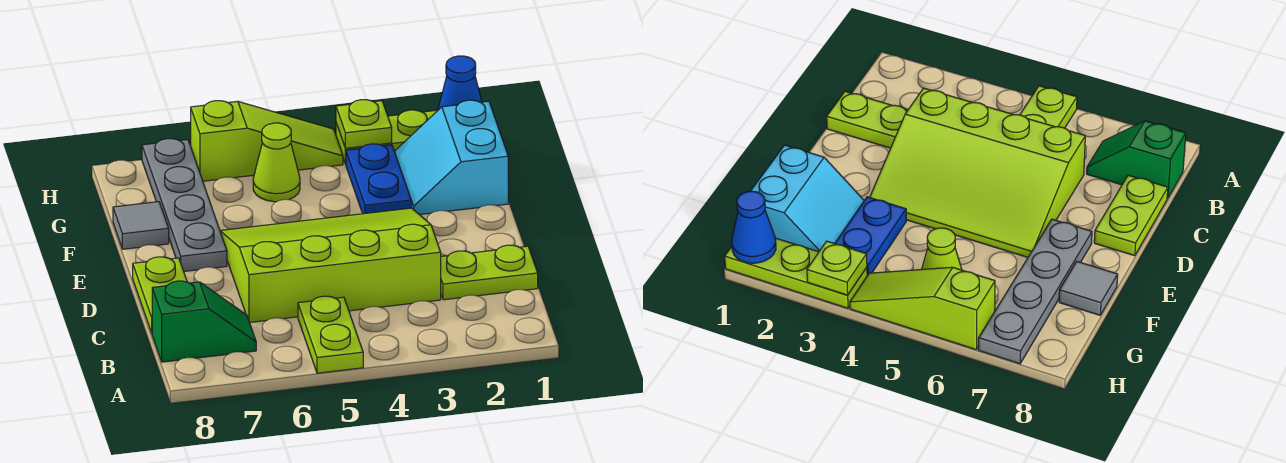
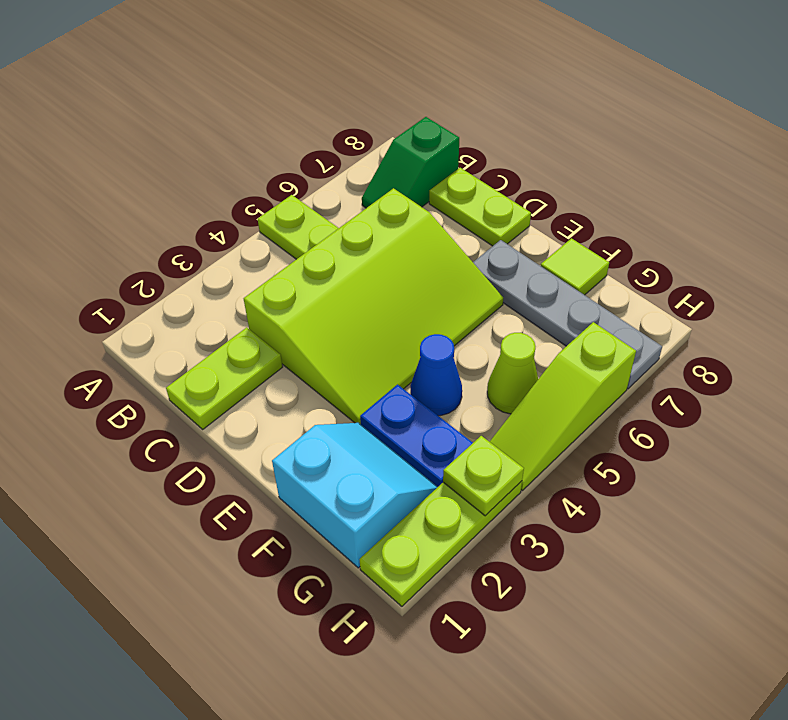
grey tile F8 level 1 -> lime tile F8 level 1
blue cone H1 level 2 -> blue cone F4 level 1

